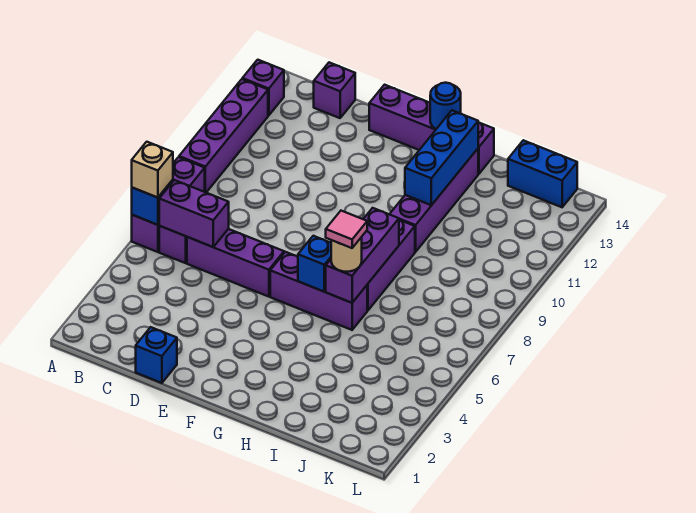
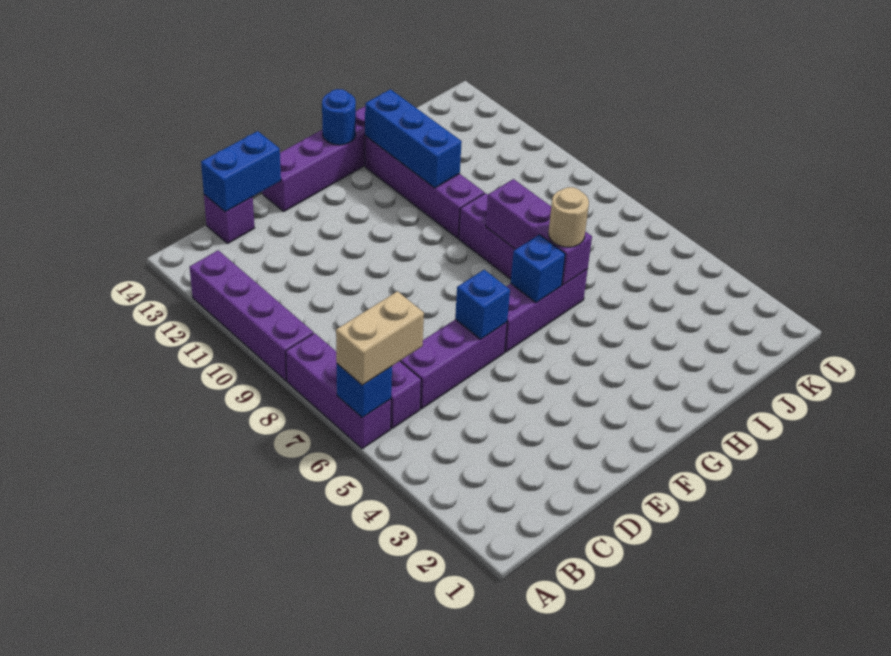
tan brick A6 level 3 -> tan brick A6:B6 level 3
purple brick A13 level 1 -> none
purple brick B6:C6 level 2 -> none
blue brick D1 level 1 -> blue brick E6 level 2
pink tile H6 level 4 -> none
blue brick J14:K14 level 1 -> blue brick C14:D14 level 2

